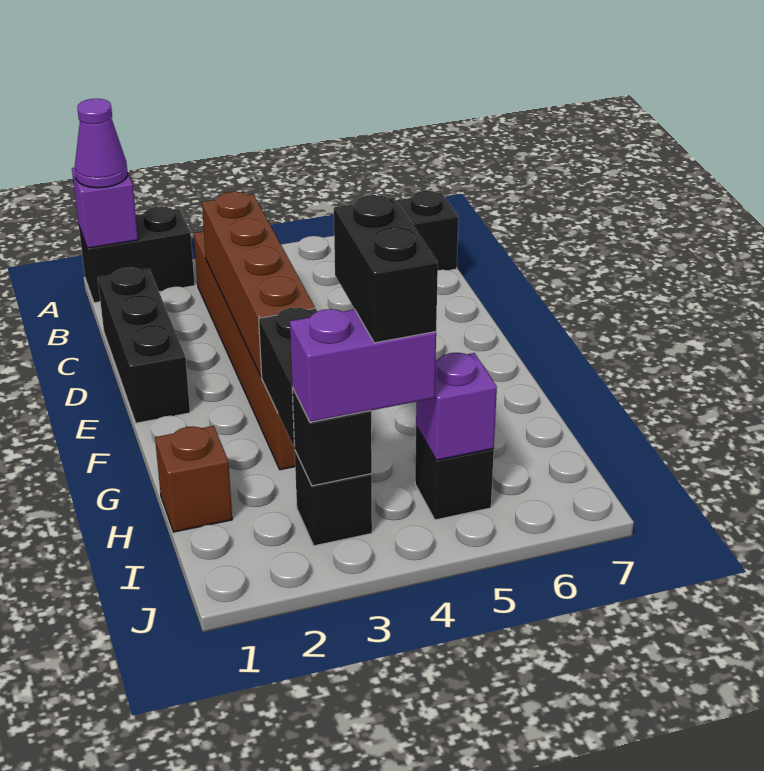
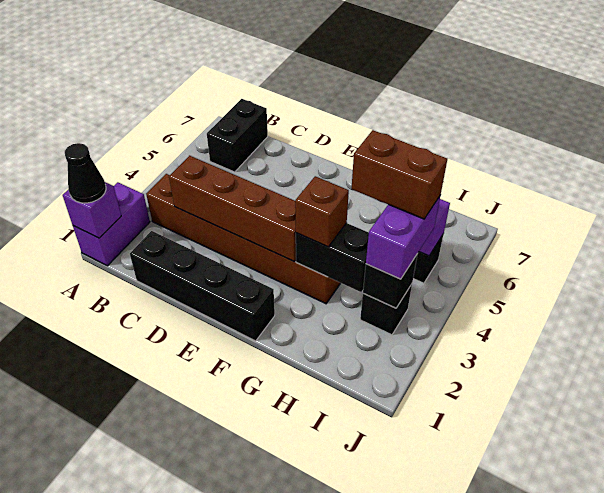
black brick A1:A2 level 1 -> purple brick A1:A2 level 1
purple cone A1 level 3 -> black cone A1 level 3
black brick C1:E1 level 1 -> black brick C1:F1 level 1
brown brick H1 level 1 -> brown brick G3 level 3
black brick H4:I4 level 4 -> brown brick H4:I4 level 4

